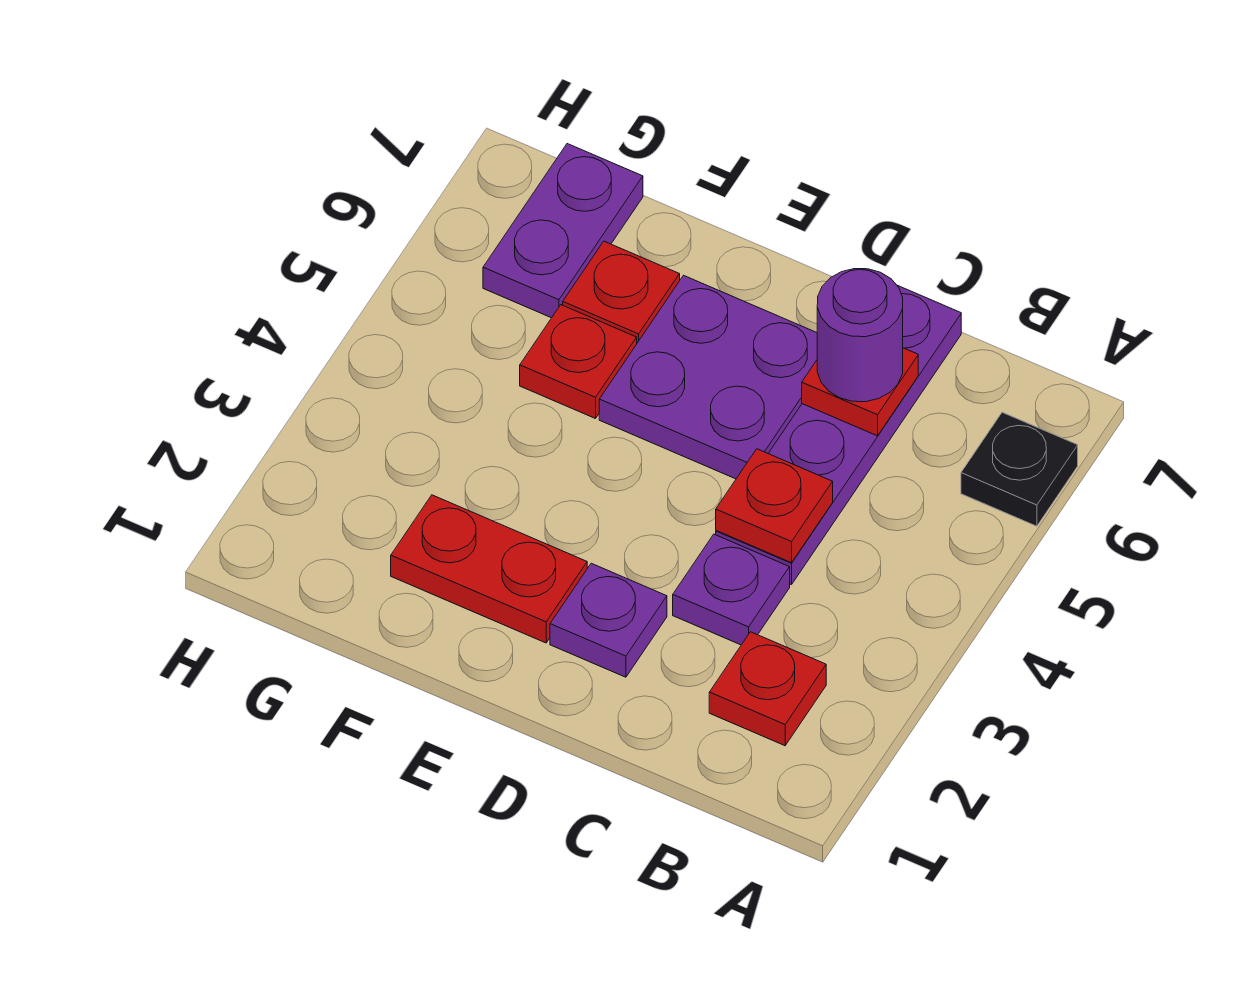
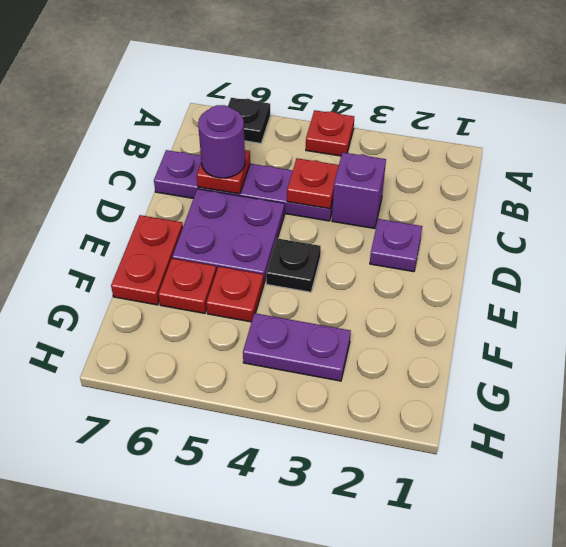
red plate B2 level 1 -> red plate A4 level 1
purple plate C3 level 1 -> purple brick C3 level 1
red plate E2:F2 level 1 -> red plate E7:F7 level 1
none -> black plate E4 level 1
purple plate G6:G7 level 1 -> purple plate G3:G4 level 1

